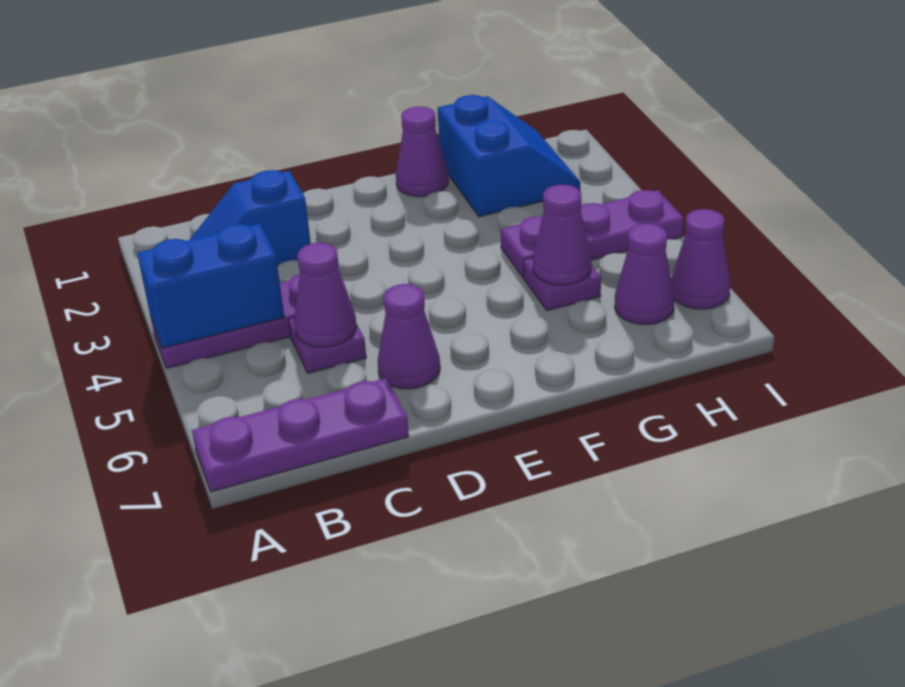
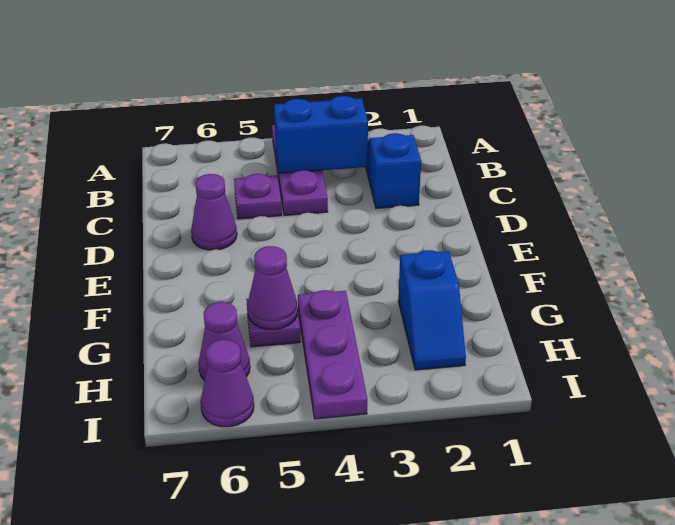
blue brick A4:B4 level 2 -> blue brick B3:B4 level 2
purple plate A7:C7 level 1 -> none
purple cone C5 level 2 -> none
purple cone F1 level 1 -> none
blue slope G1:H2 level 1 top G -> blue slope G2:H2 level 1 top G

